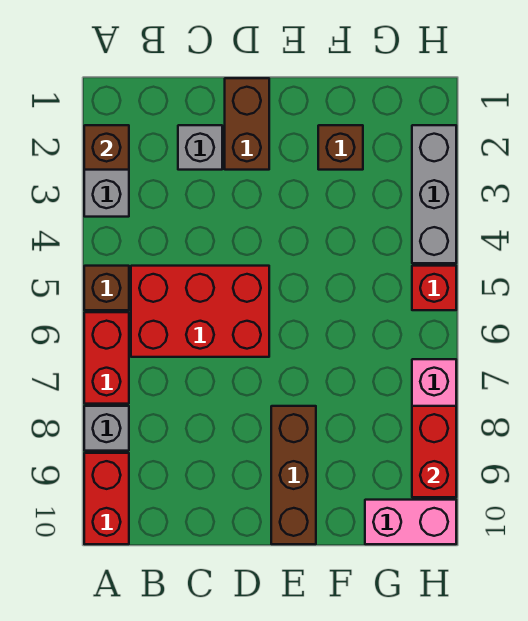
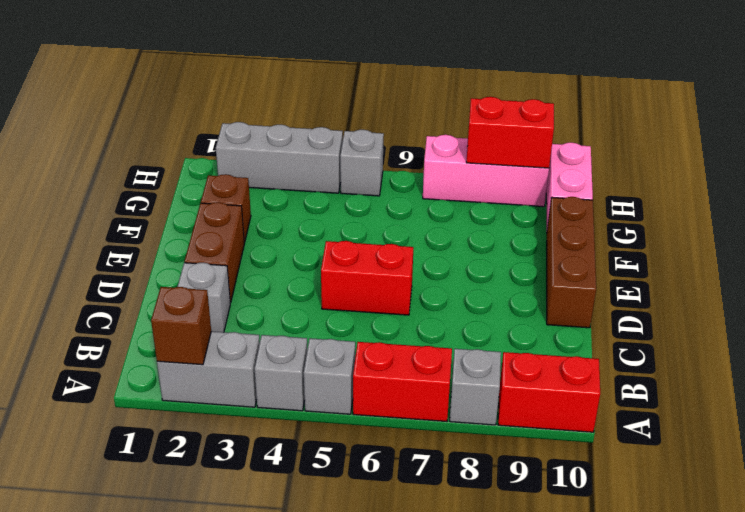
none -> grey brick A4 level 1
brown brick A5 level 1 -> grey brick A5 level 1
red brick B5:D6 level 1 -> red brick D5:D6 level 1
brown brick D1:D2 level 1 -> brown brick D2:E2 level 1
brown brick E8:E10 level 1 -> brown brick D10:F10 level 1
red brick H5 level 1 -> grey brick H5 level 1

